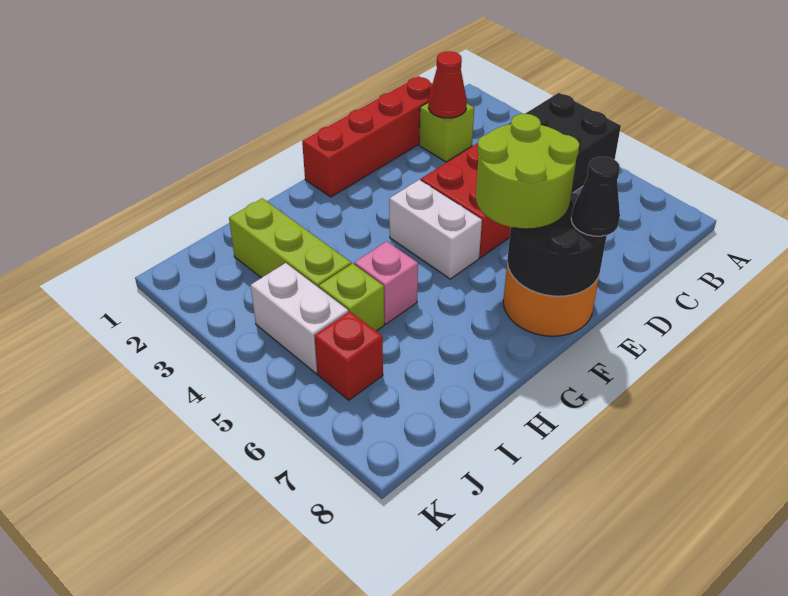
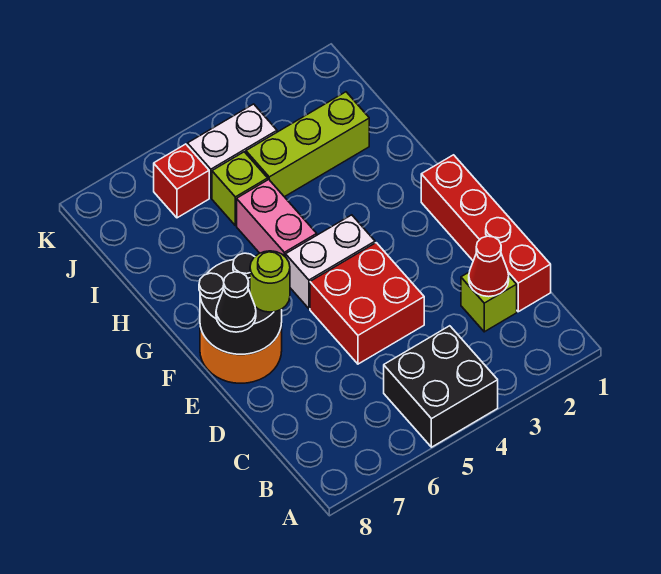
lime round brick E6:F7 level 3 -> lime round brick E7 level 3
pink brick H5 level 1 -> pink brick G5:H5 level 1

